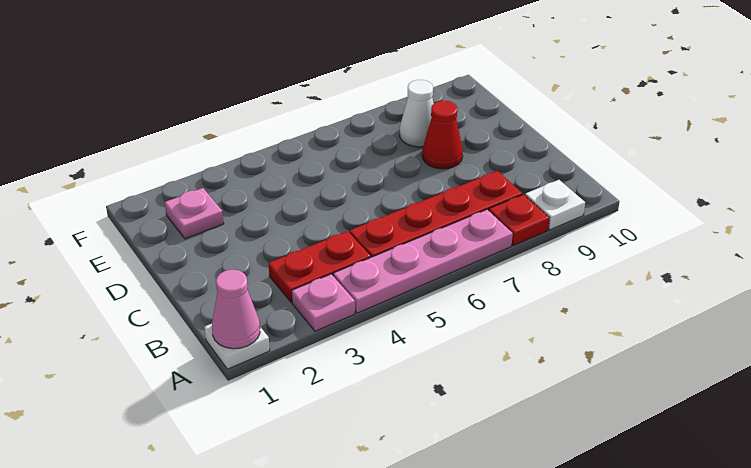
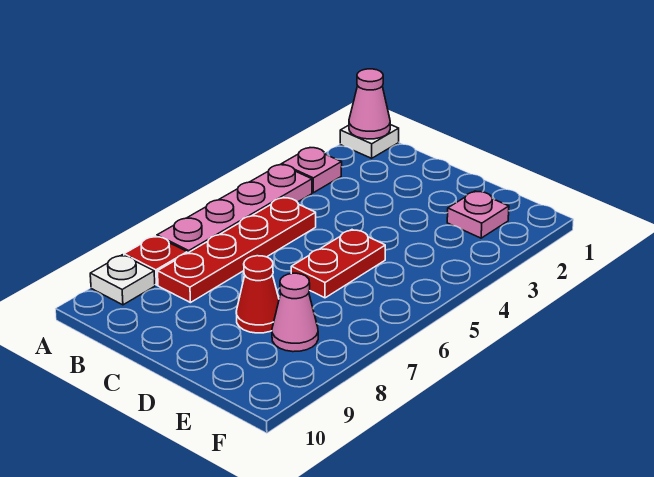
red plate B3:B4 level 1 -> red plate D5:D6 level 1
white cone E8 level 1 -> pink cone E8 level 1

